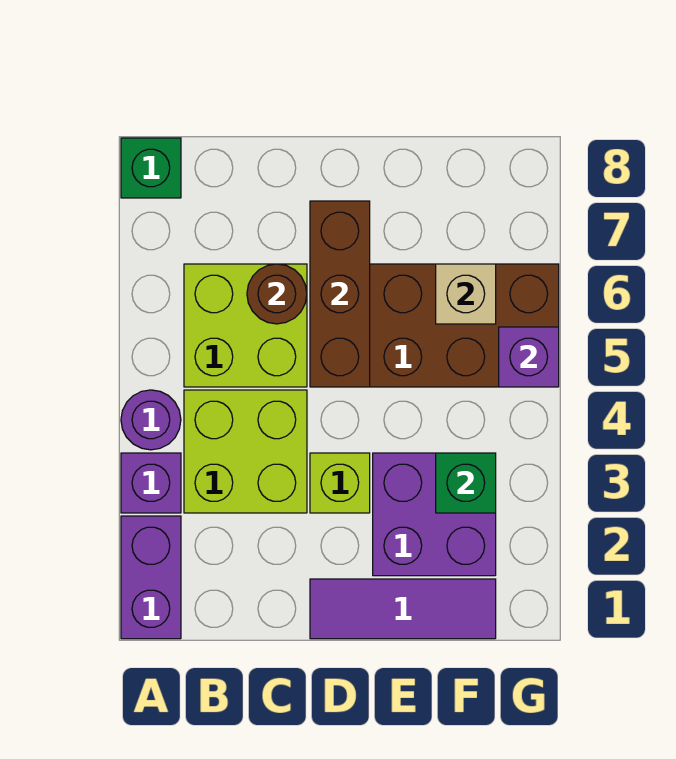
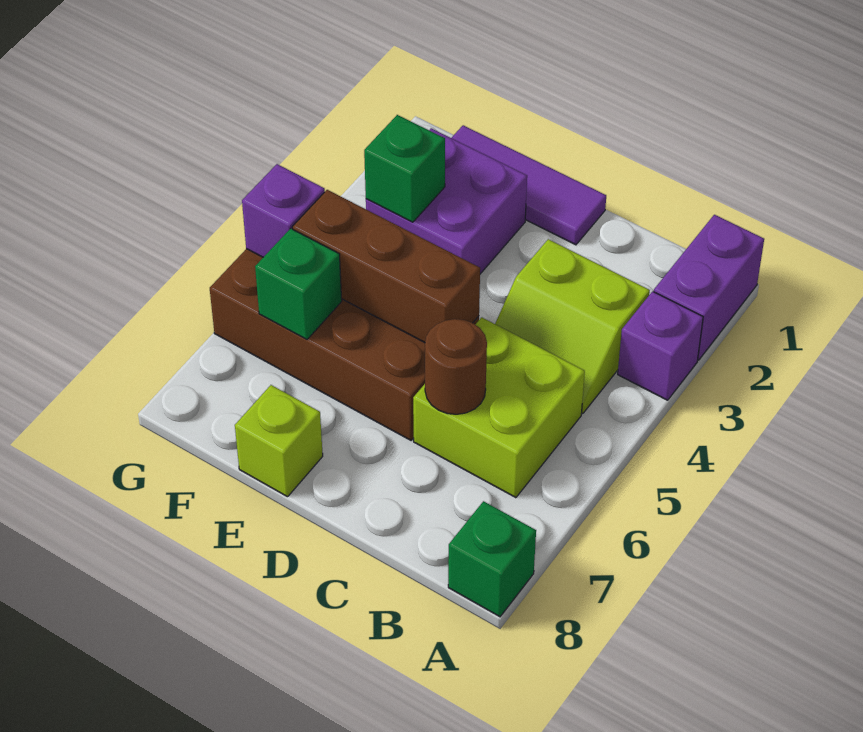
purple round brick A4 level 1 -> none
lime brick B3:C4 level 1 -> lime slope B3:C4 level 1 top 3
lime brick D3 level 1 -> lime brick E8 level 1
brown brick D5:D7 level 2 -> brown brick D5:F5 level 2
tan brick F6 level 2 -> green brick F6 level 2

